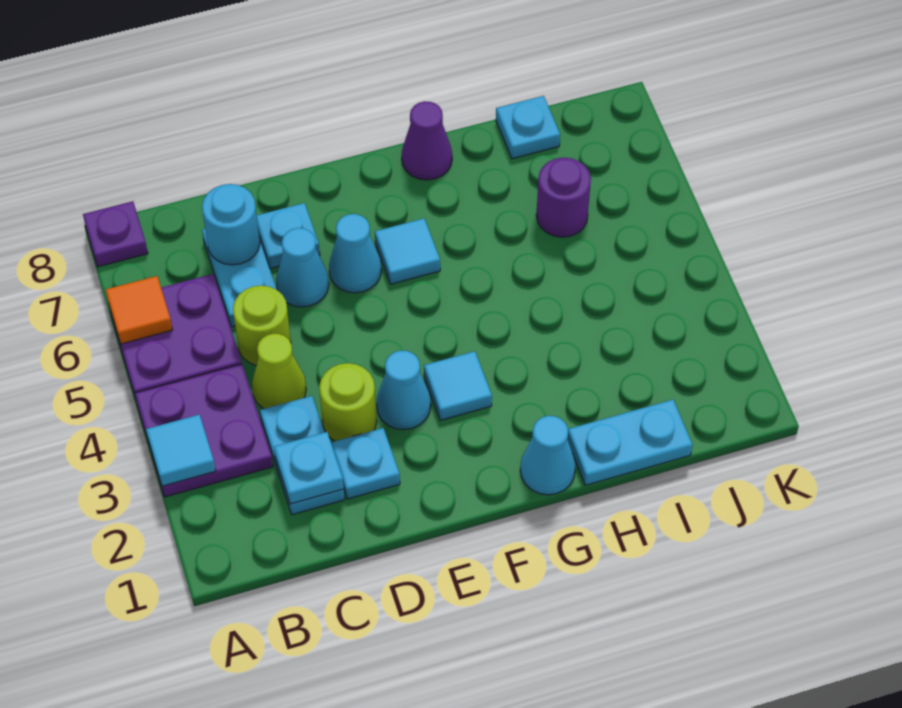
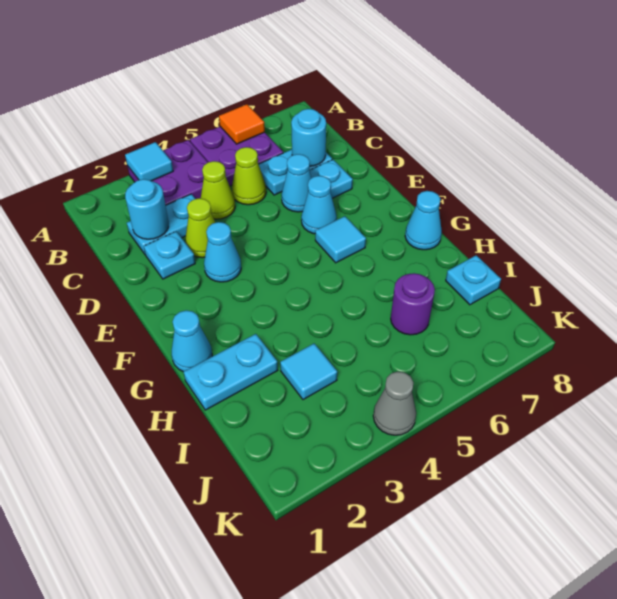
purple plate A8 level 1 -> none
cyan plate C2 level 2 -> cyan round brick C2 level 2
lime round brick C5 level 1 -> lime cone C5 level 1
lime round brick D3 level 1 -> lime cone D3 level 1
cyan tile F3 level 1 -> cyan tile I3 level 1
purple cone G8 level 1 -> cyan cone G8 level 1
cyan plate H1:I1 level 1 -> cyan plate H1:H2 level 1
none -> grey cone K4 level 1

